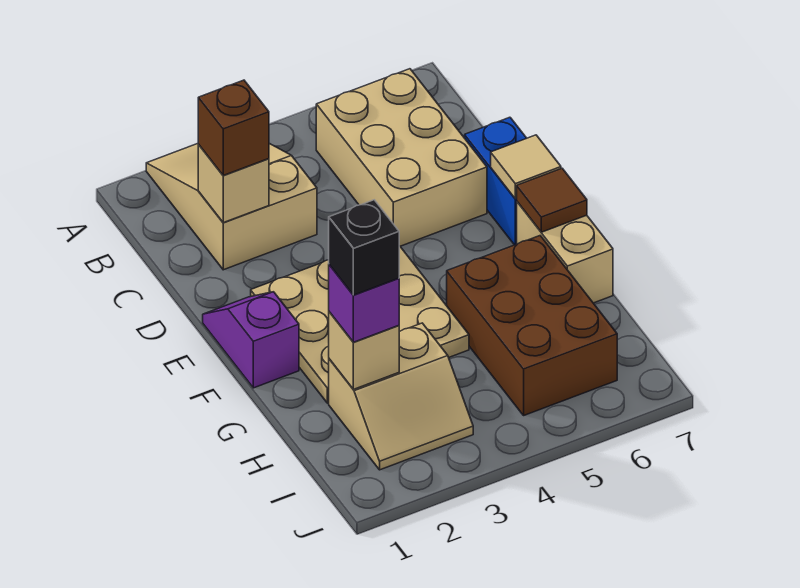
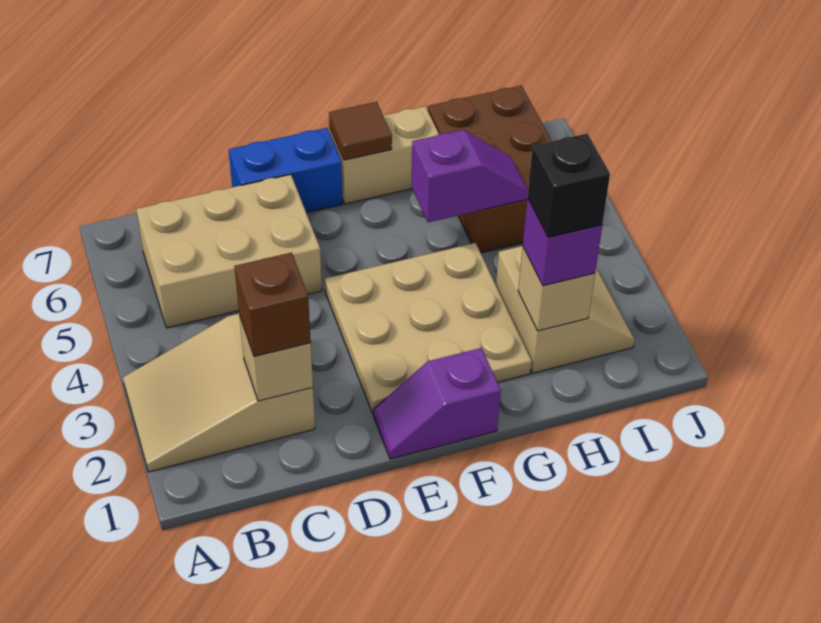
tan tile E7 level 2 -> none
brown brick G5:I6 level 1 -> brown brick H5:I7 level 1
none -> purple slope G5:H5 level 2 top G

